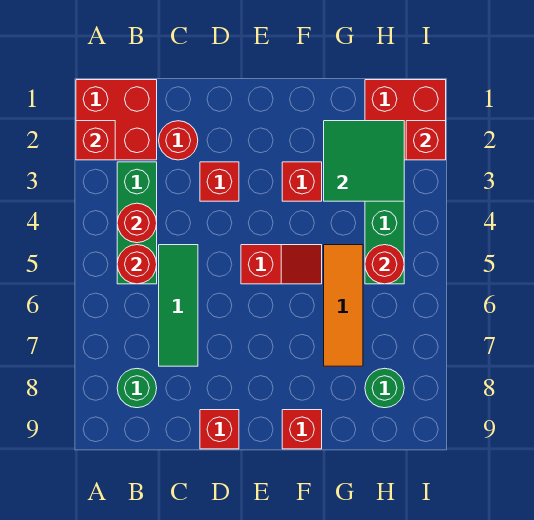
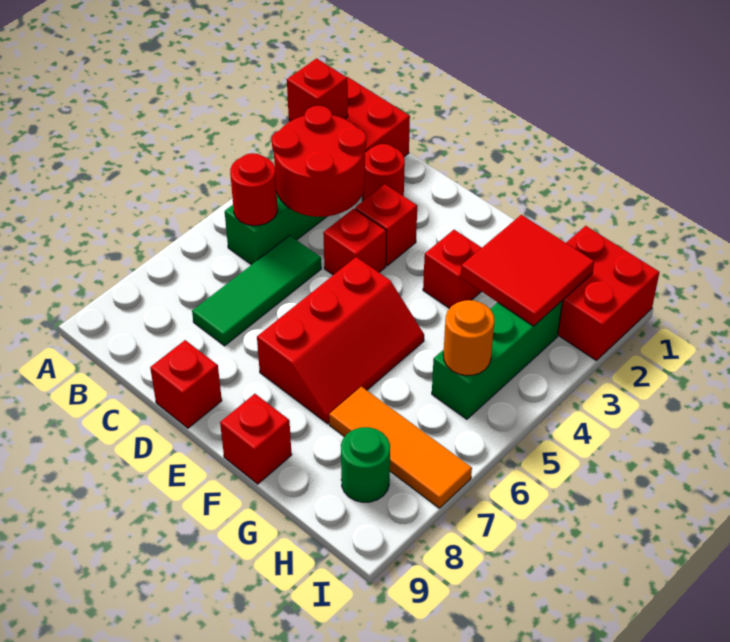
red round brick B4 level 2 -> red round brick B3:C4 level 2
green round brick B8 level 1 -> none
red slope E5:F5 level 1 top E -> red slope E5:F7 level 1 top E
green tile G2:H3 level 2 -> red tile G2:H3 level 2
orange tile G5:G7 level 1 -> orange tile G7:I7 level 1
red round brick H5 level 2 -> orange round brick H5 level 2
red brick I2 level 2 -> red brick D4 level 1

